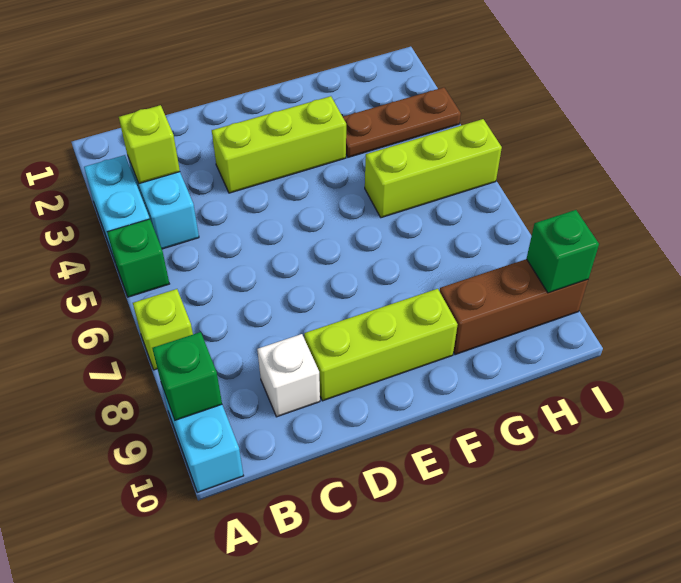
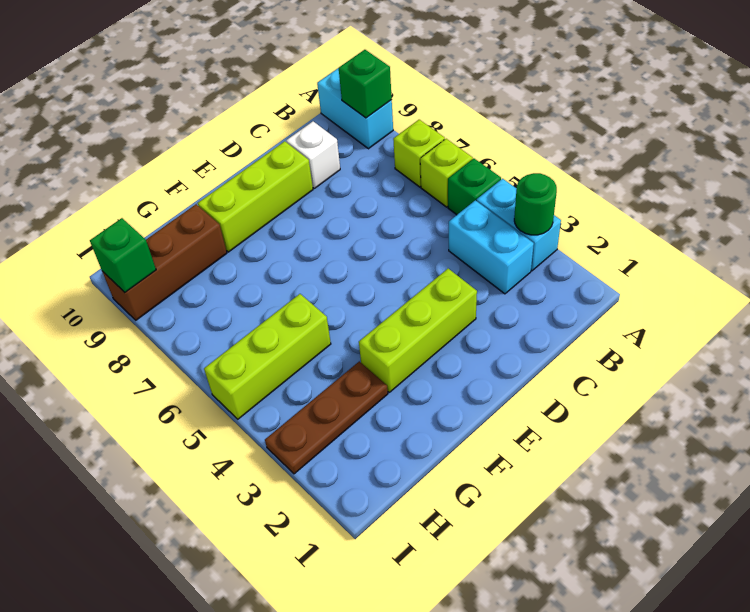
none -> green round brick A3 level 2
lime brick B3 level 2 -> lime brick A6 level 1

